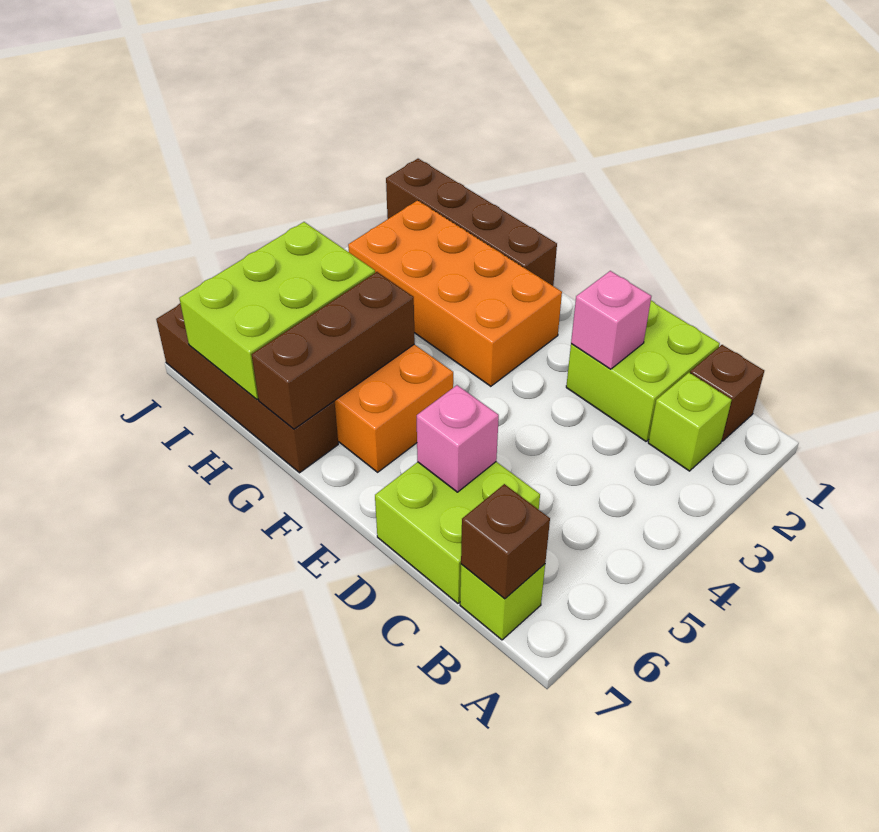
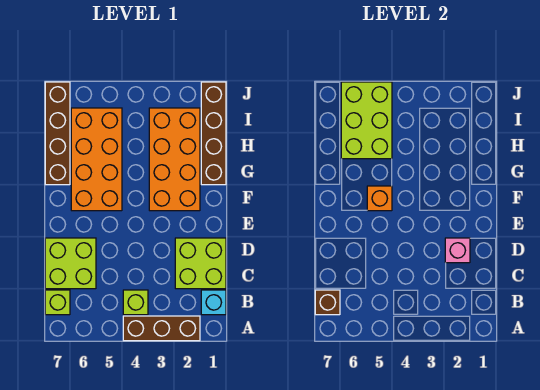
brown brick B1 level 1 -> cyan brick B1 level 1
lime brick B2 level 1 -> lime brick B4 level 1
pink brick D6 level 2 -> none
none -> orange brick F5 level 2
brown brick G5:G7 level 2 -> brown brick A2:A4 level 1
lime brick H5:I7 level 2 -> lime brick H5:J6 level 2

